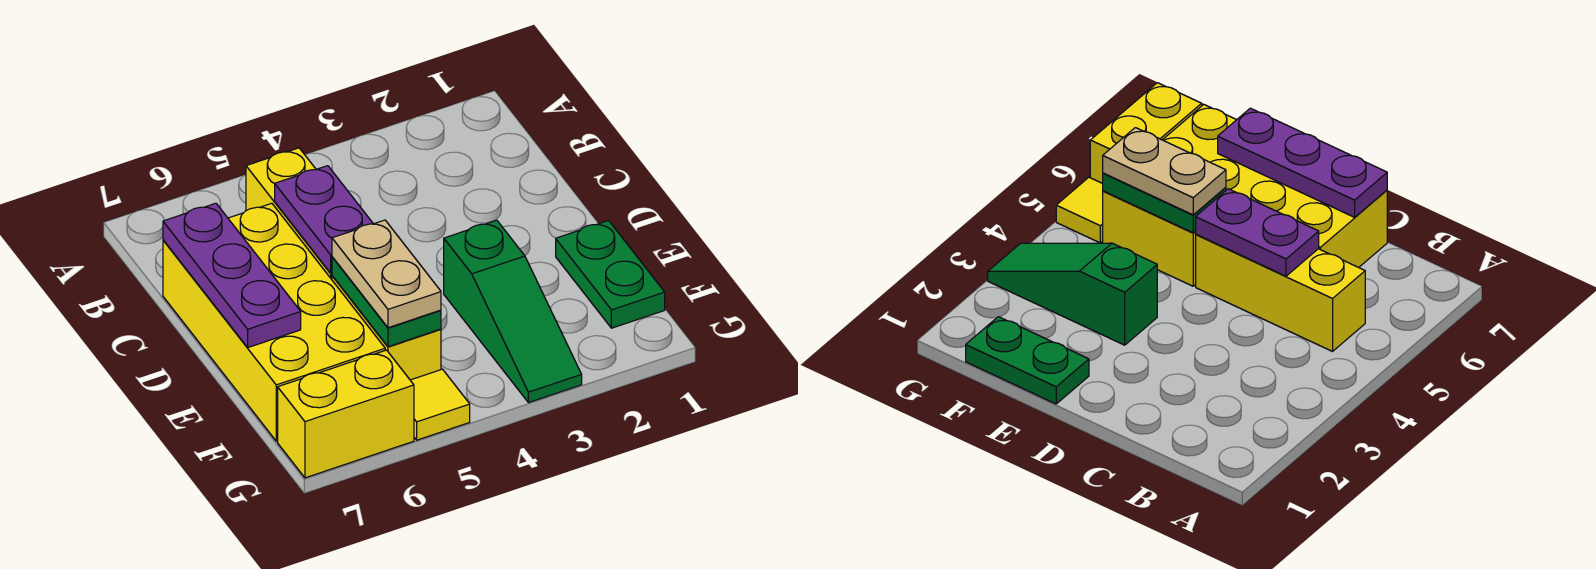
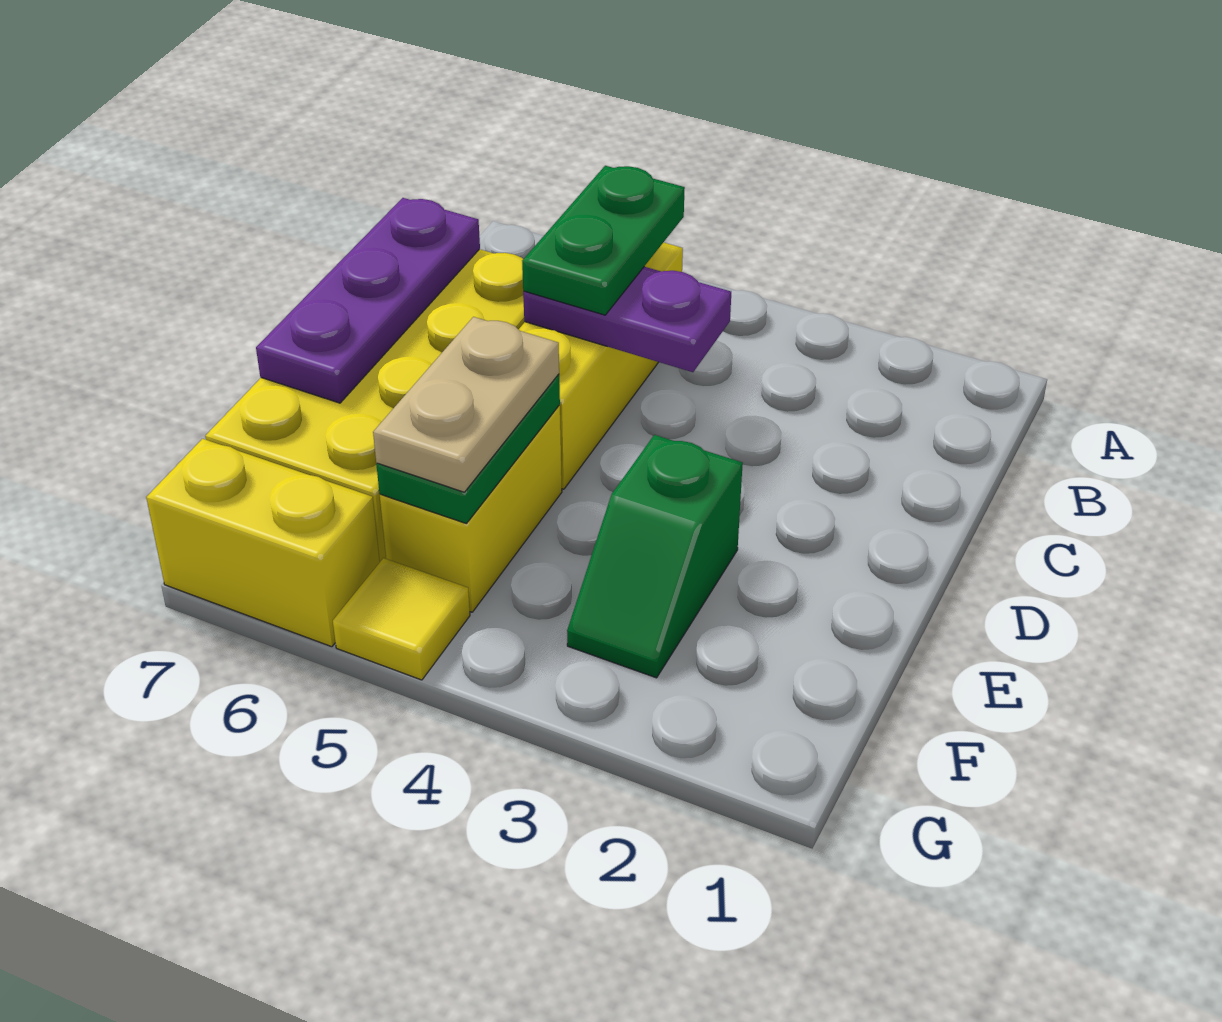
purple plate C5:D5 level 2 -> purple plate C4:C5 level 2
green plate E1:F1 level 1 -> green plate B5:C5 level 3
green slope E3:G3 level 1 top E -> green slope E3:F3 level 1 top E

